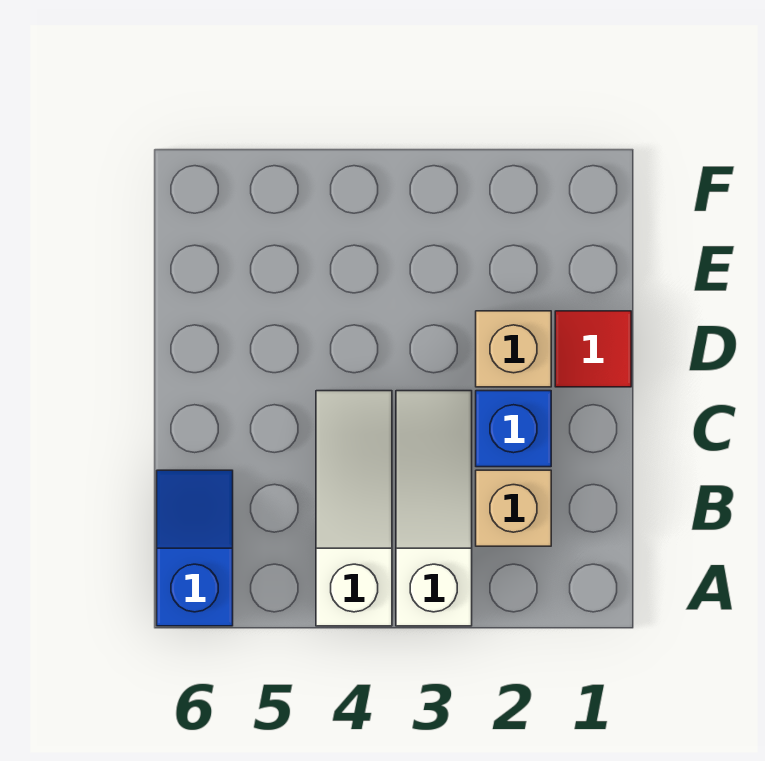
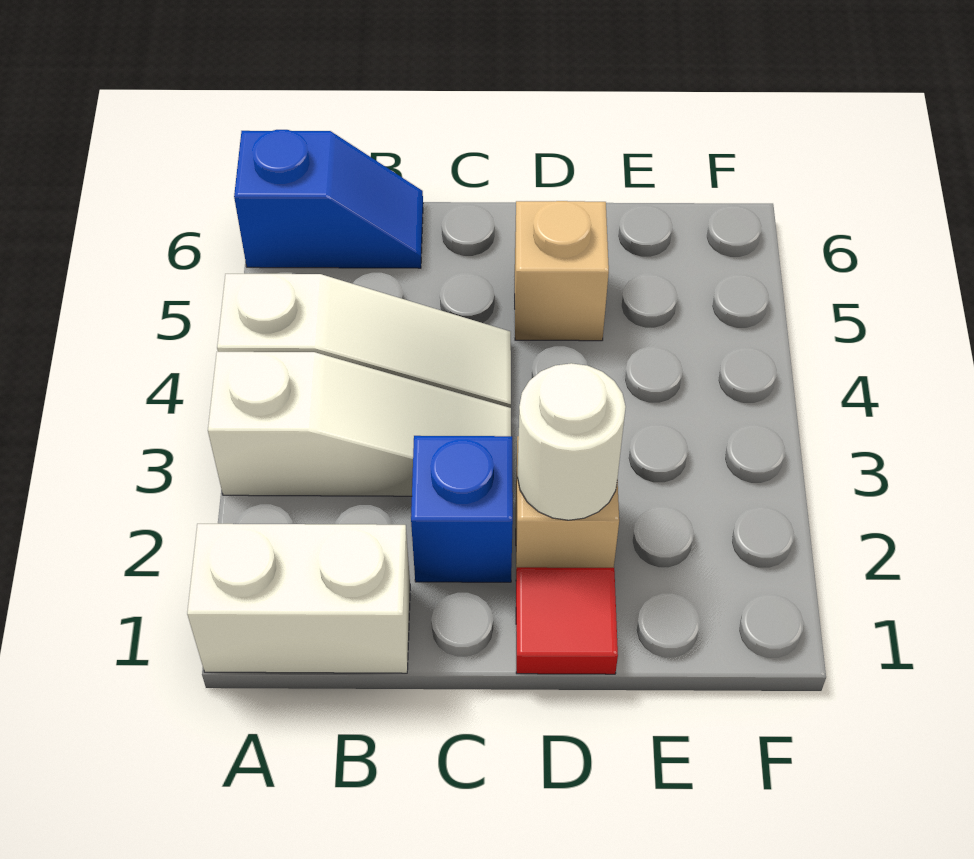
none -> white brick A1:B1 level 1
tan brick B2 level 1 -> tan brick D5 level 1
none -> white round brick D2 level 2

